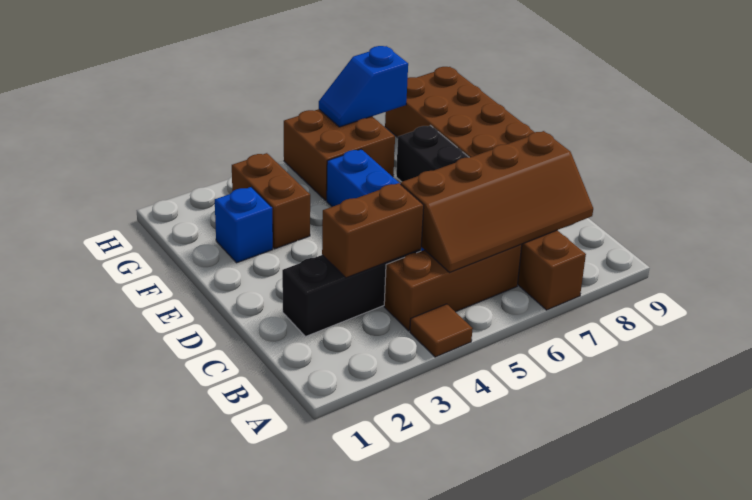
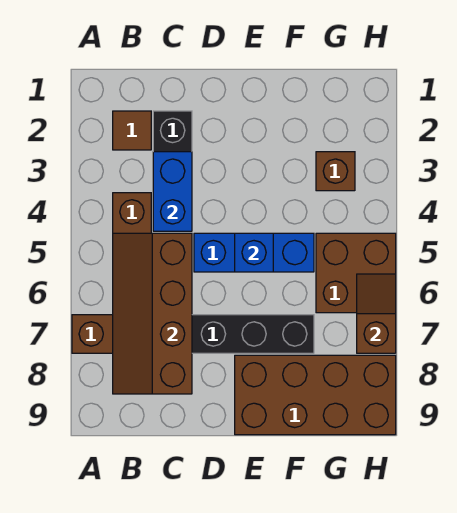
brown tile A4 level 1 -> brown tile B2 level 1
brown brick C3:C4 level 2 -> blue brick C3:C4 level 2
blue brick F2 level 1 -> blue brick E5 level 2
brown brick F3:G3 level 1 -> brown brick G3 level 1
blue slope H6:H7 level 2 top 7 -> brown slope H6:H7 level 2 top 7

